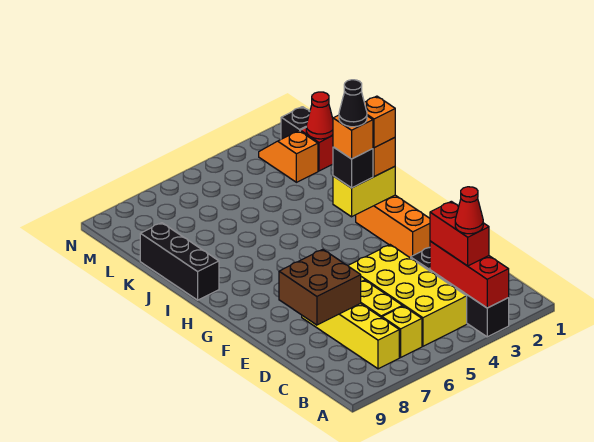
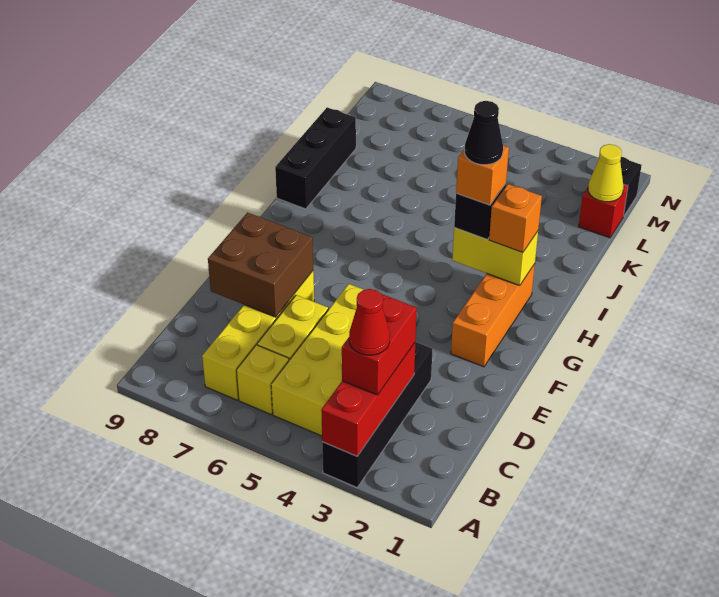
orange brick H2 level 4 -> none
red cone L1 level 2 -> yellow cone L1 level 2
orange slope L2:M2 level 1 top L -> none

